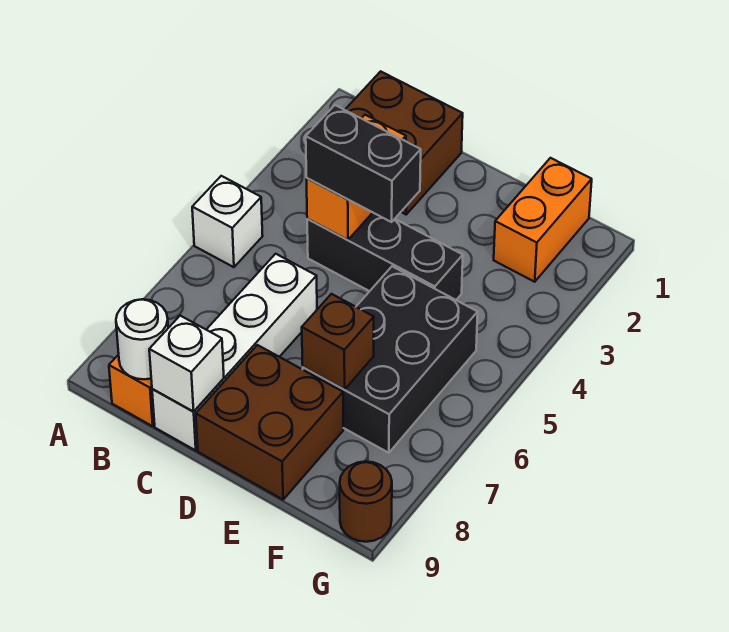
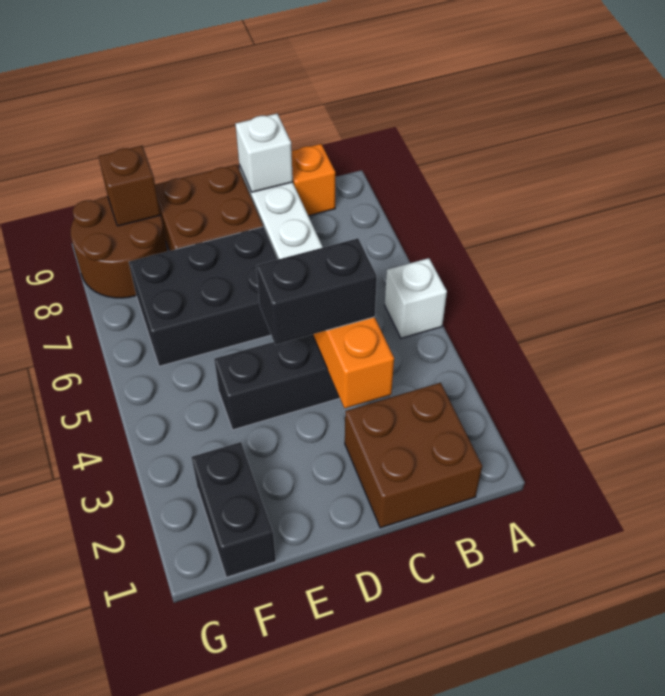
white round brick B9 level 2 -> none
black brick E5:F7 level 1 -> black brick D6:F7 level 1
brown brick E7 level 2 -> brown brick F9 level 2
orange brick F1:F2 level 1 -> black brick F1:F2 level 1
brown round brick G9 level 1 -> brown round brick F8:G9 level 1

